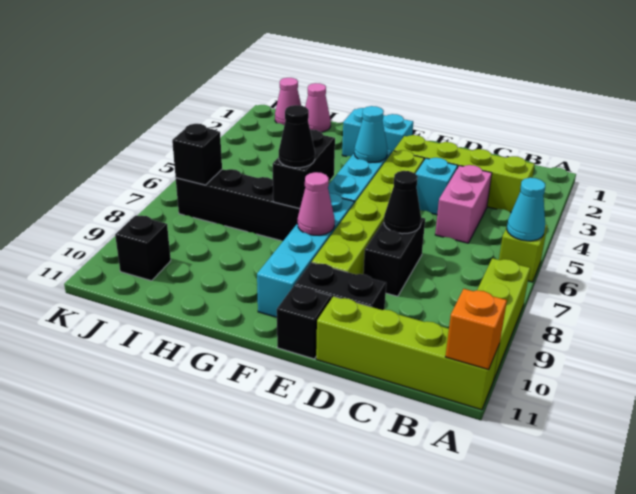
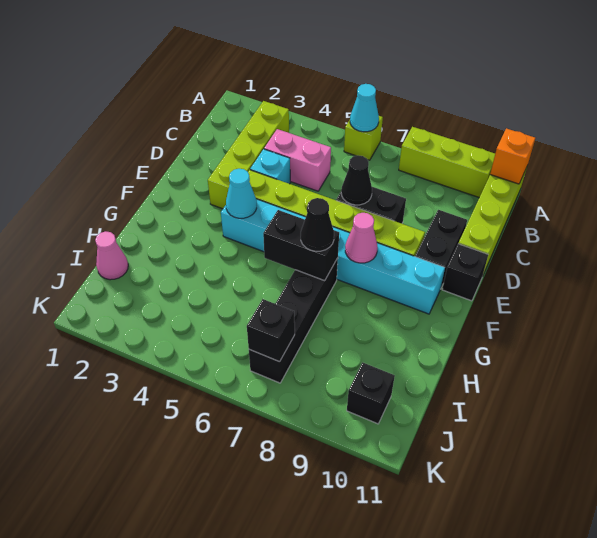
cyan brick F2:G2 level 1 -> none
pink cone J1 level 1 -> none

